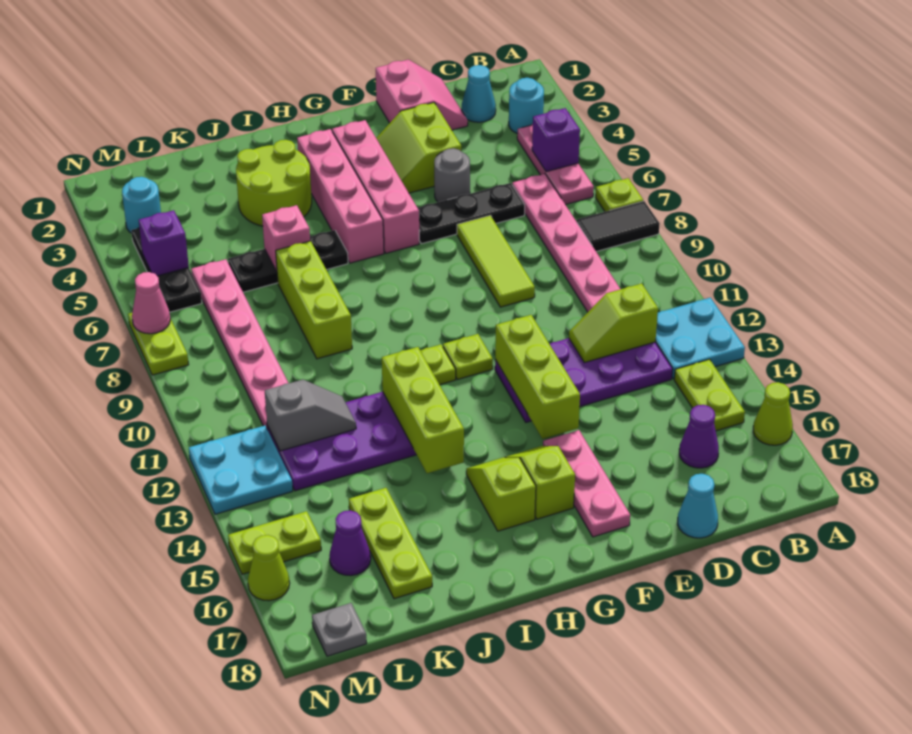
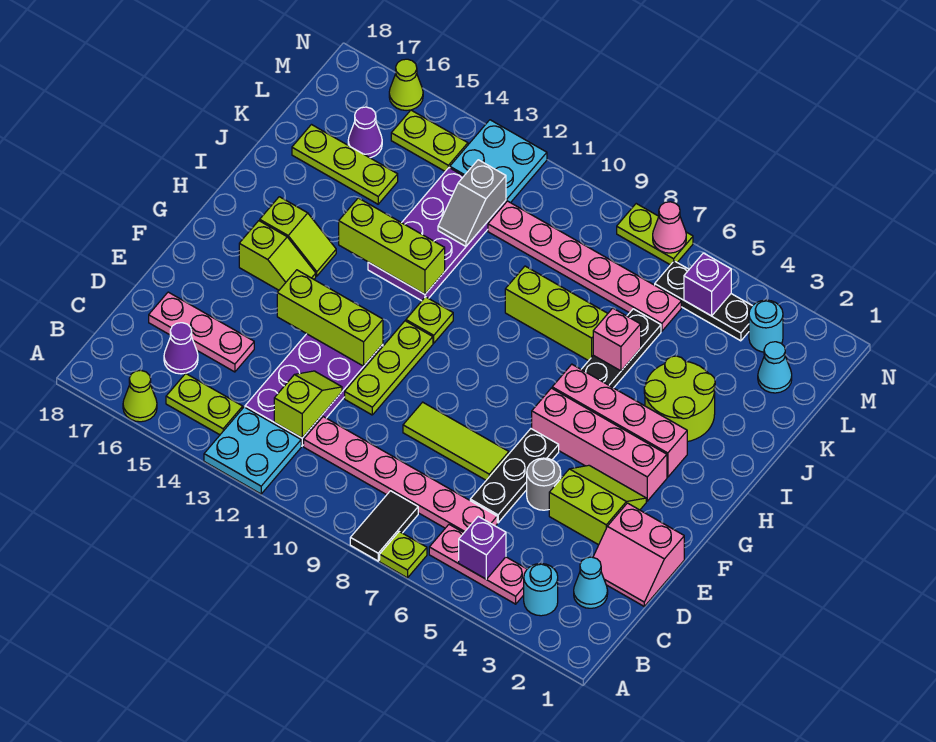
cyan cone D18 level 1 -> cyan cone L2 level 1
pink plate F15:F17 level 1 -> pink plate D15:D17 level 1
lime plate G11 level 1 -> lime plate E11:G11 level 1
lime plate M15:N15 level 1 -> lime plate M14:M15 level 1
grey plate M18 level 1 -> none

